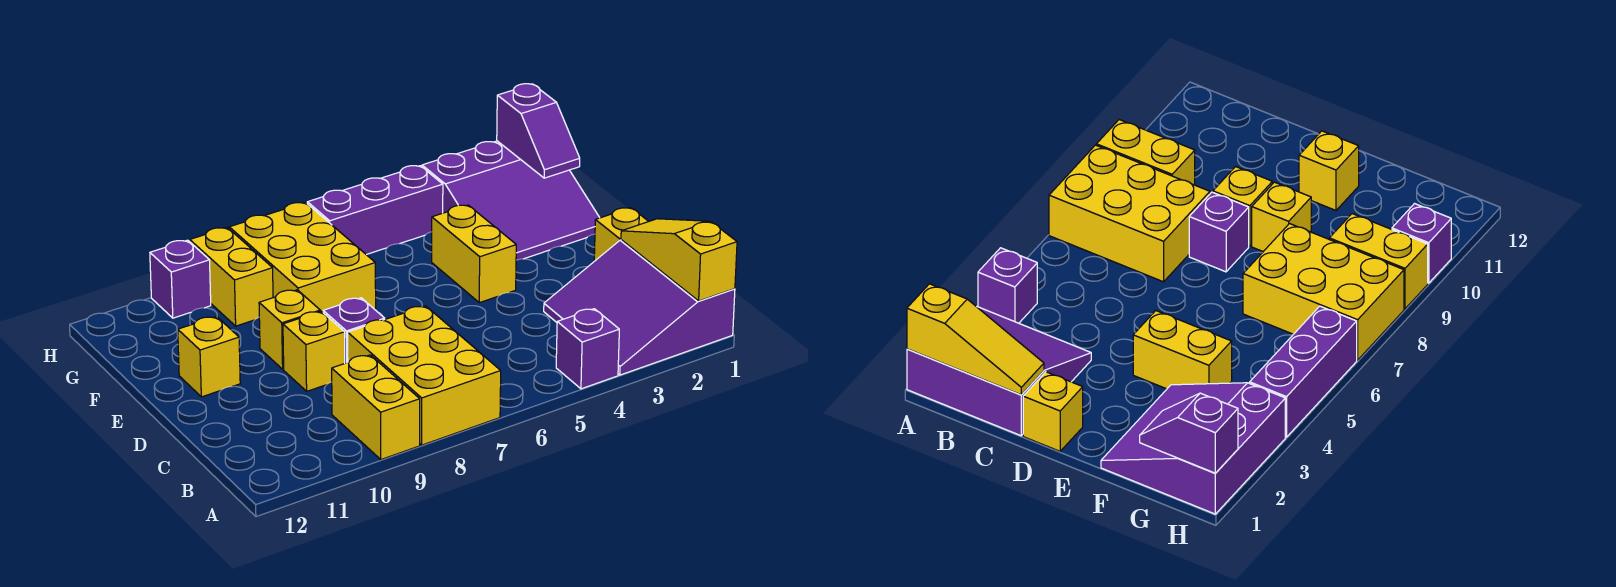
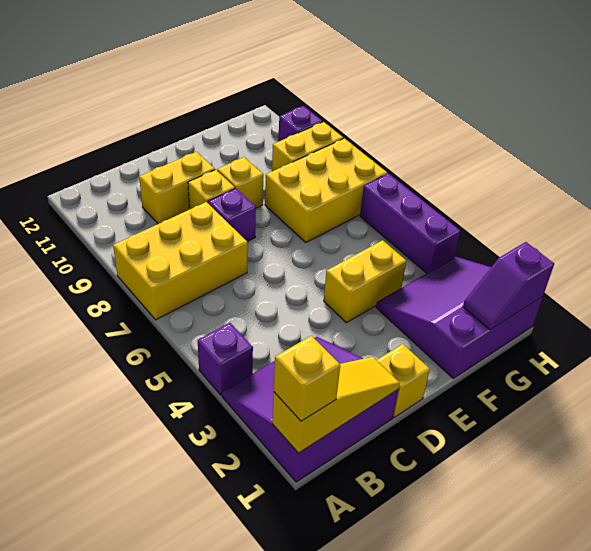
yellow brick A9:B9 level 1 -> yellow brick C10:D10 level 1
yellow brick E11 level 1 -> yellow brick A1 level 3
purple slope F1:H3 level 1 top H -> purple slope F1:H3 level 1 top 1

